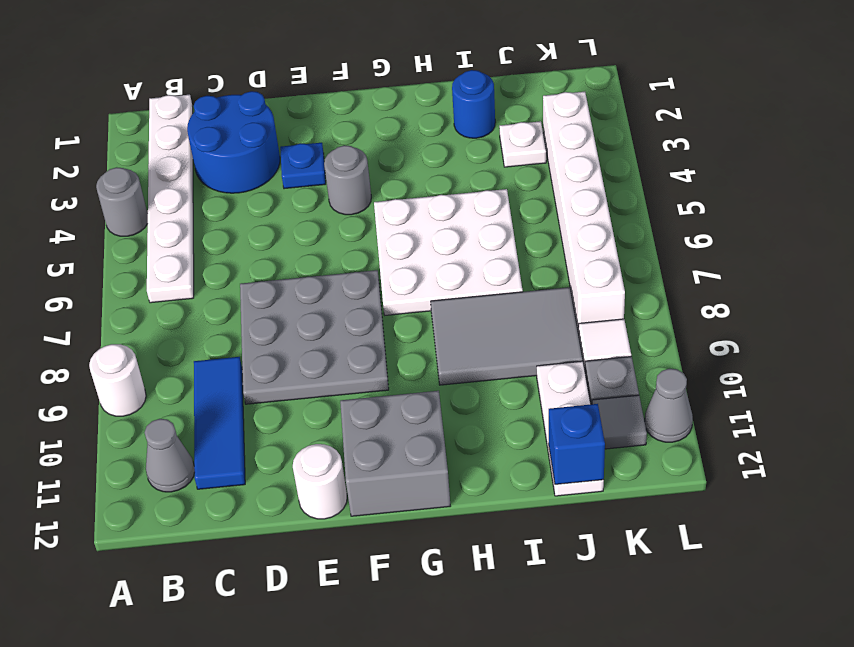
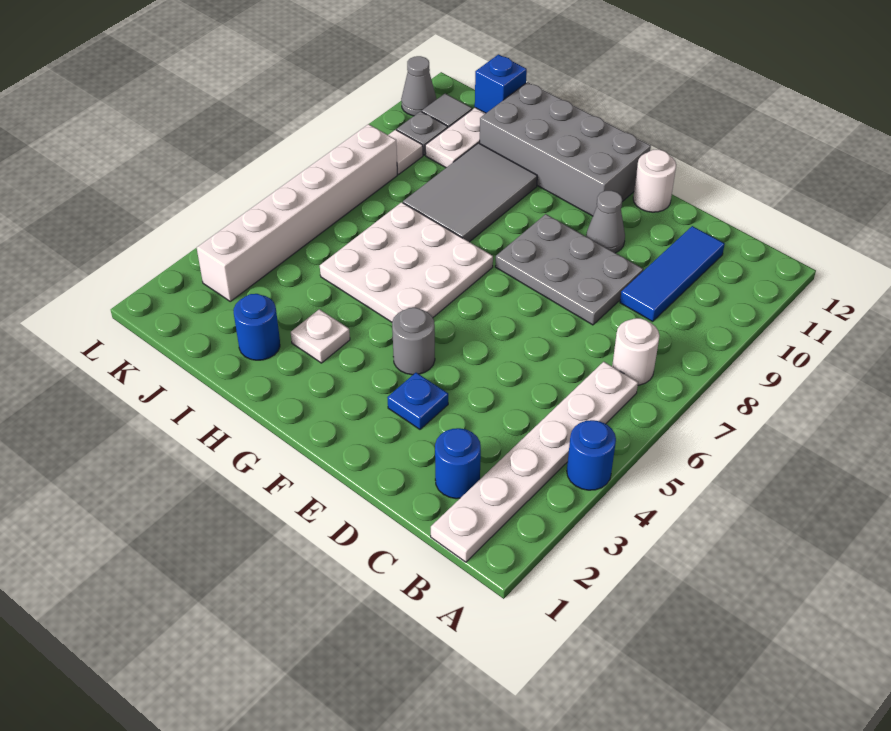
grey round brick A4 level 1 -> blue round brick A4 level 1
white round brick A9 level 1 -> white round brick B7 level 1
grey cone B11 level 1 -> grey cone E10 level 1
blue round brick C2:D3 level 1 -> blue round brick C2 level 1
grey plate D7:F9 level 1 -> grey plate D8:F9 level 1
grey brick F11:G12 level 1 -> grey brick F11:I12 level 1
grey tile H8:J9 level 1 -> grey tile H8:I10 level 1
white plate J3 level 1 -> white plate H3 level 1

